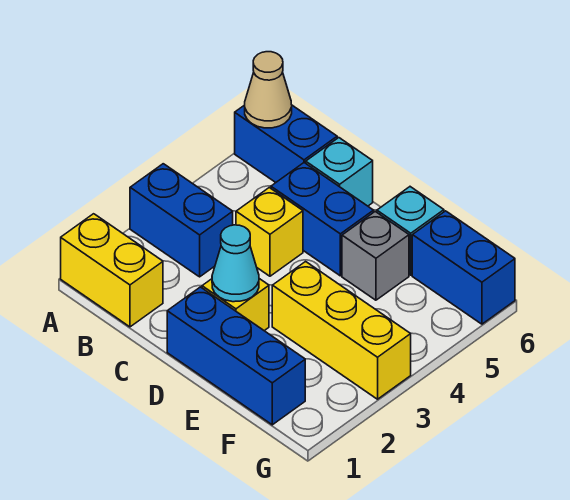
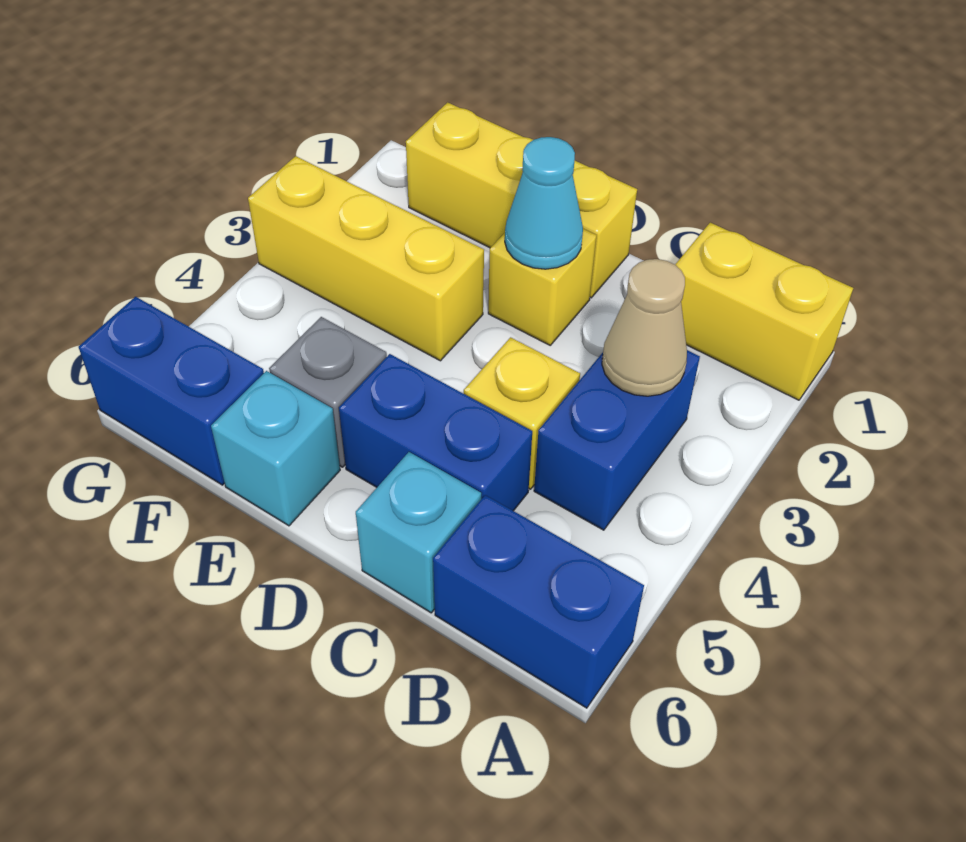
blue brick A3:B3 level 1 -> blue brick B3:B4 level 1
tan cone A6 level 2 -> tan cone B3 level 2
blue brick D1:F1 level 1 -> yellow brick D1:F1 level 1

